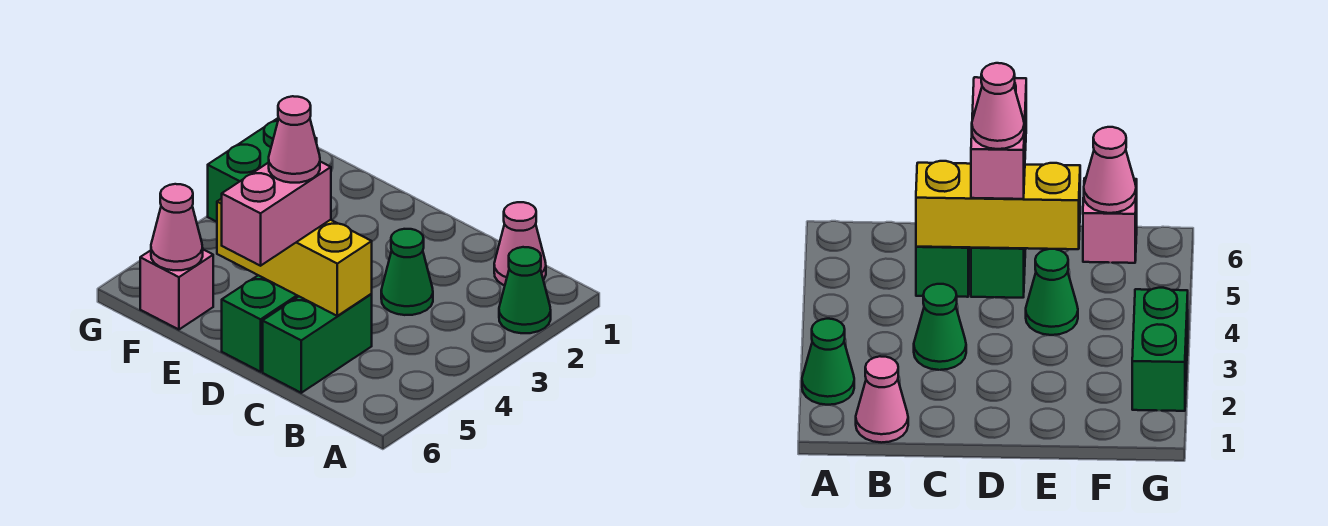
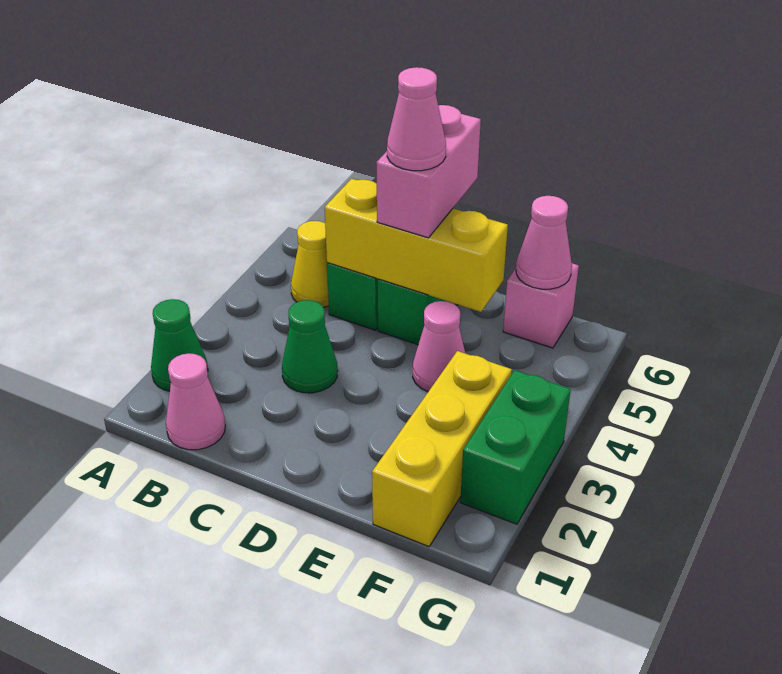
none -> yellow cone B5 level 1
green cone E4 level 1 -> pink cone E4 level 1
none -> yellow brick F1:F3 level 1

